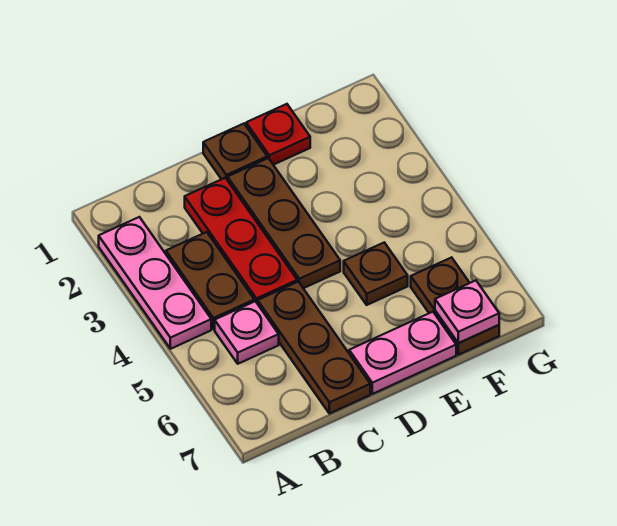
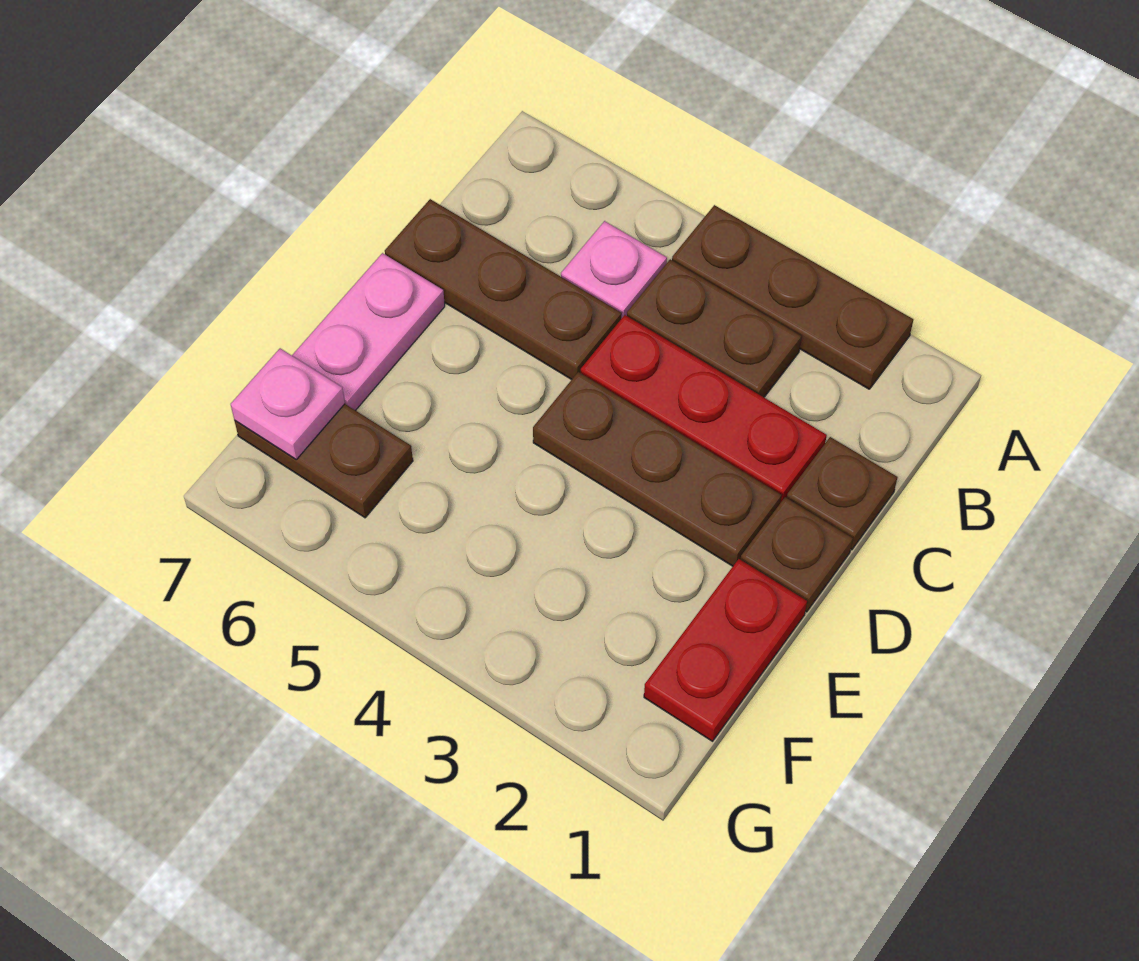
pink plate A2:A4 level 1 -> brown plate A2:A4 level 1
red plate E1 level 1 -> red plate E1:F1 level 1
brown plate E5 level 1 -> brown plate C1 level 1

